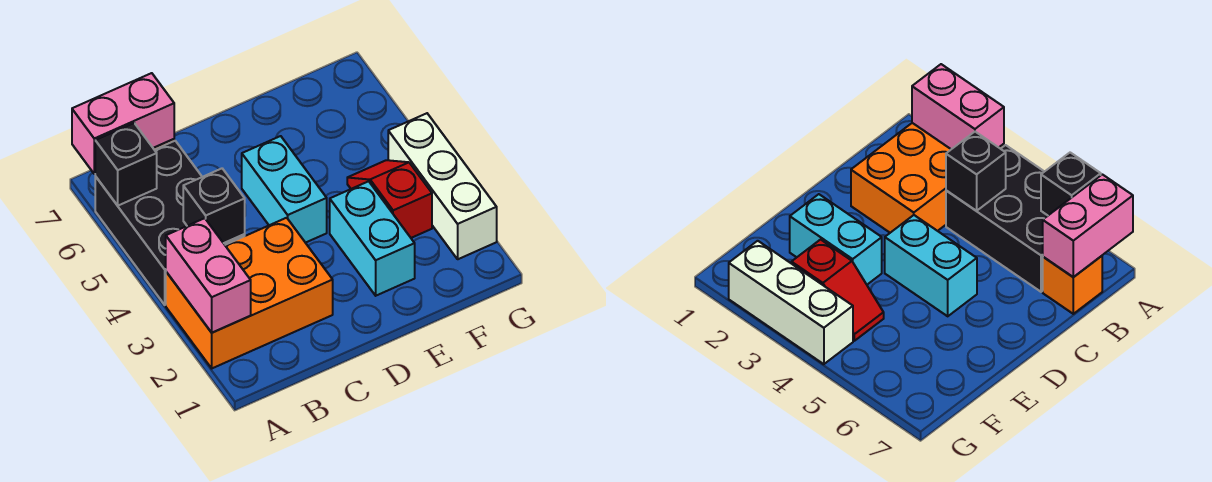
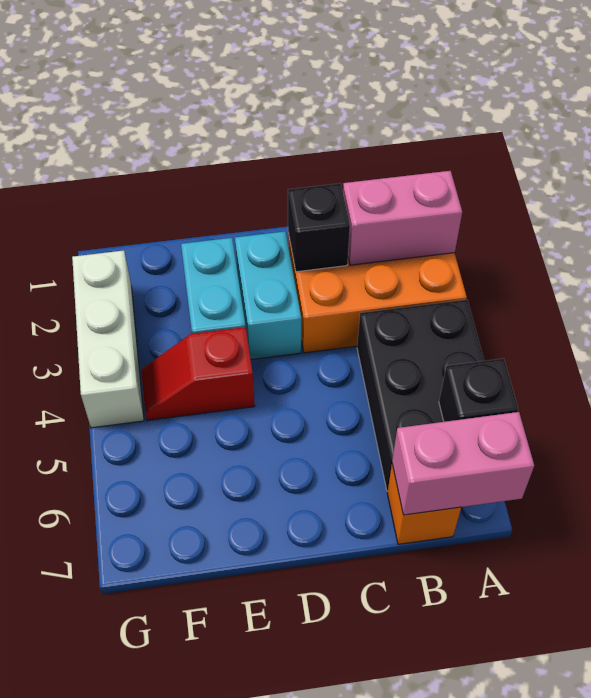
pink brick A2:A3 level 2 -> pink brick A2:B2 level 2
black brick B4 level 2 -> black brick C2 level 2
cyan brick D4:D5 level 1 -> cyan brick D2:D3 level 1
red slope F3:F4 level 1 top 3 -> red slope E4:F4 level 1 top E

